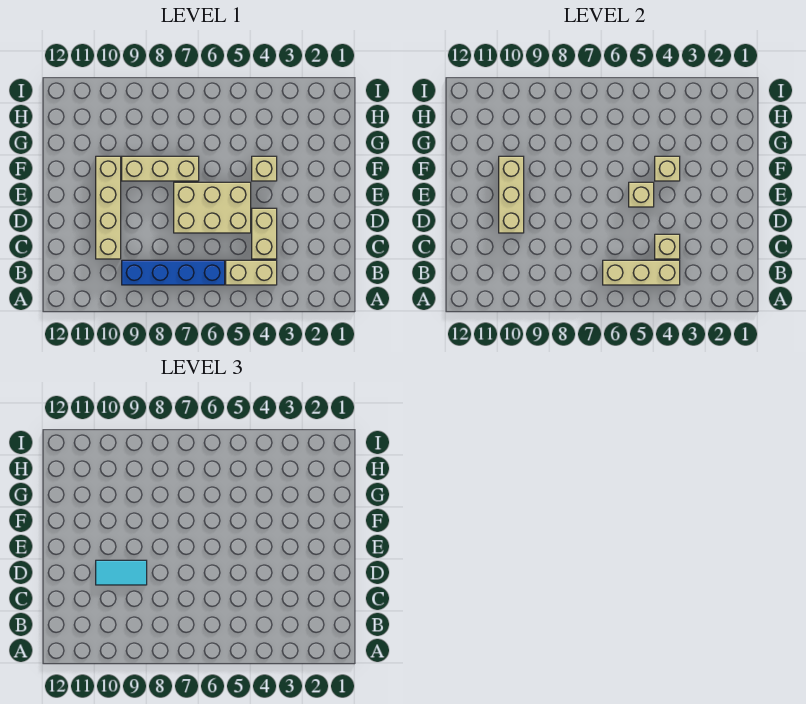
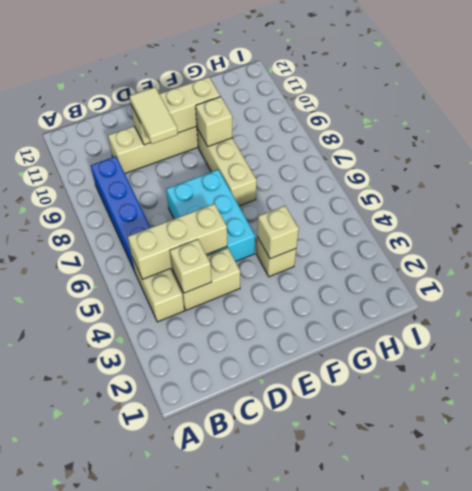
tan brick B4:B6 level 2 -> tan brick B5:D5 level 2
tan brick D5:E7 level 1 -> cyan brick D5:E7 level 1
cyan tile D9:D10 level 3 -> tan tile D9:D10 level 3
tan brick E5 level 2 -> tan brick F9 level 2

